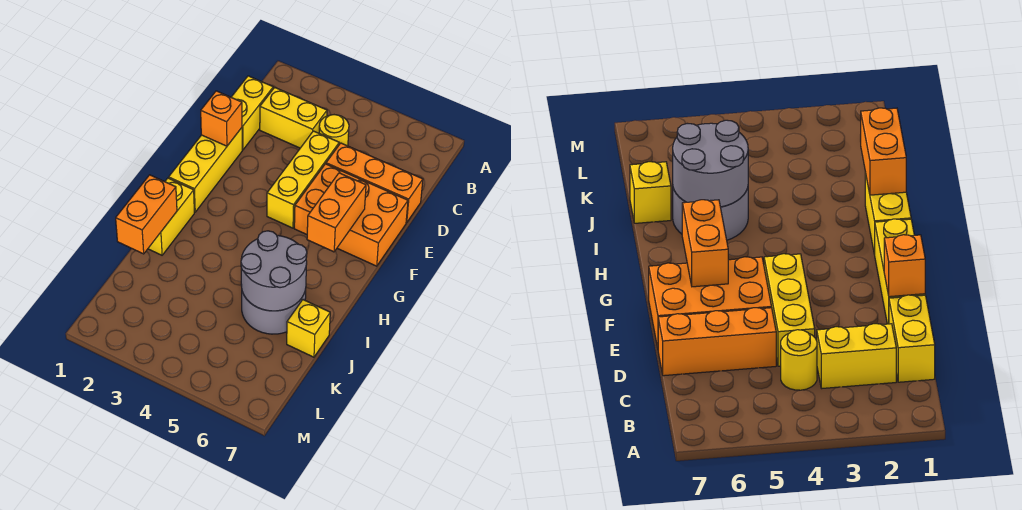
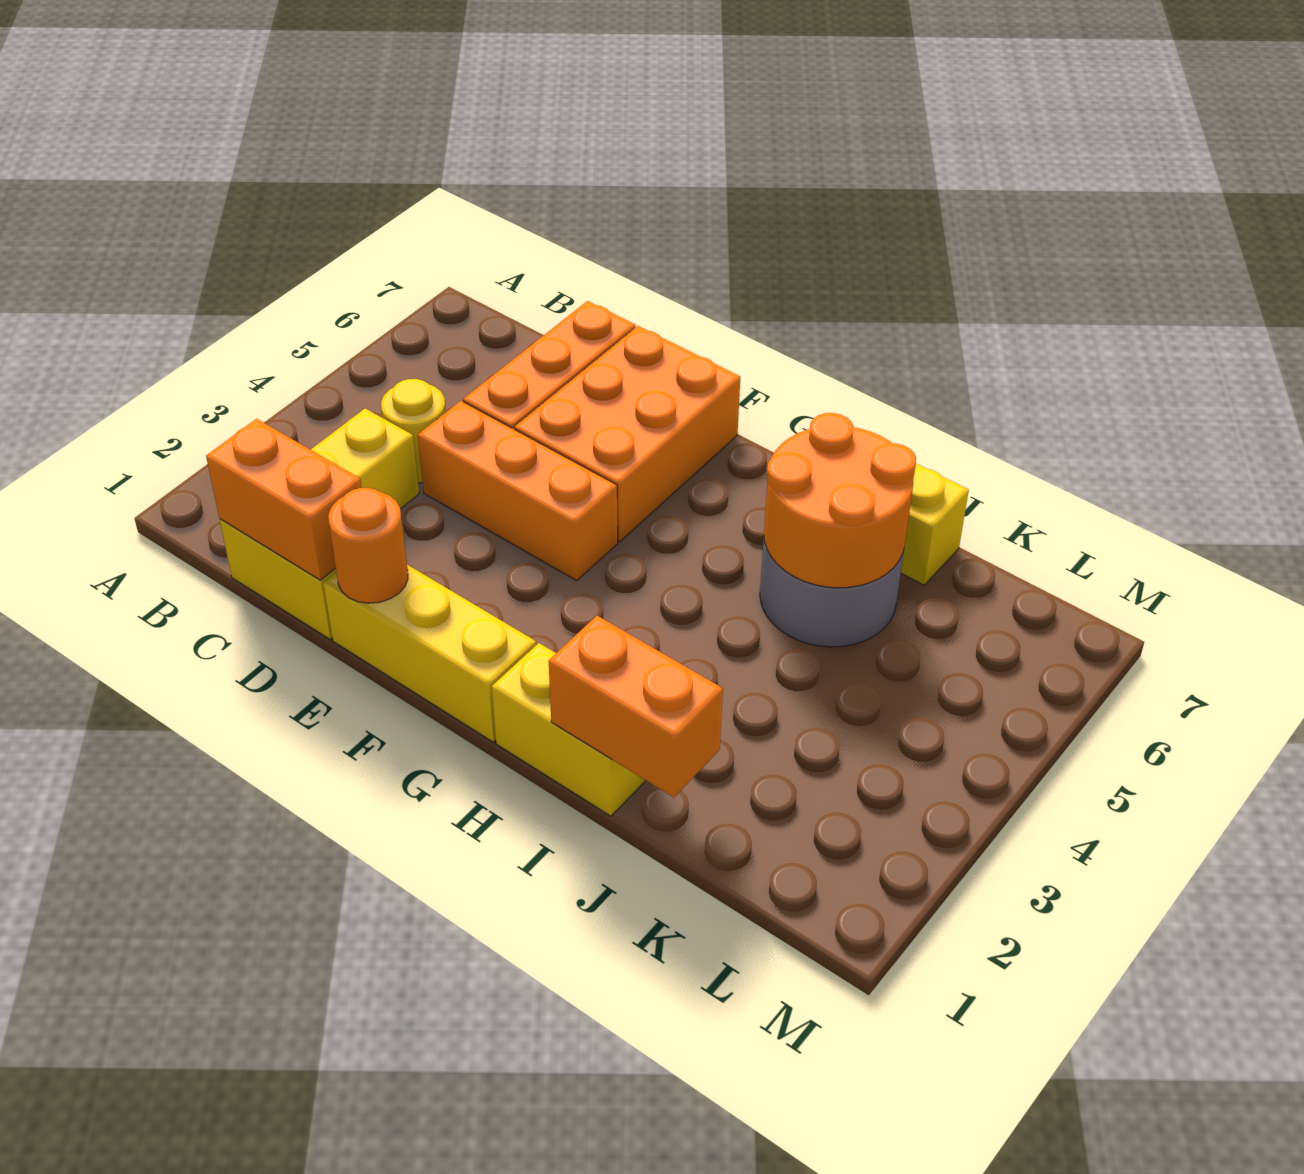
yellow brick D4:F4 level 1 -> orange brick D4:F4 level 1
orange brick E1 level 2 -> orange round brick E1 level 2
orange brick F6:G6 level 2 -> orange brick C1:D1 level 2
grey round brick I5:J6 level 2 -> orange round brick I5:J6 level 2

